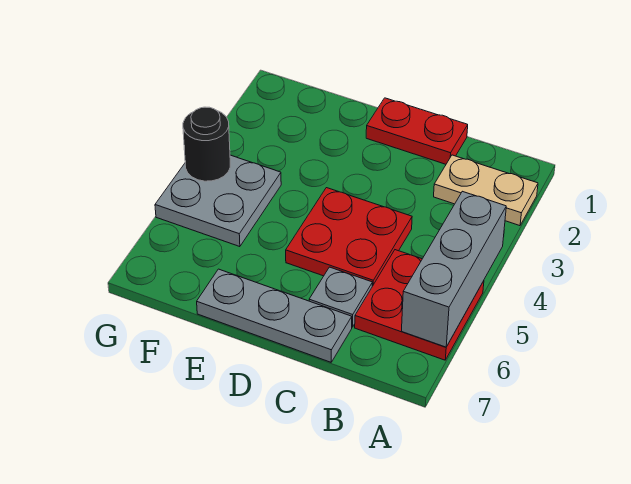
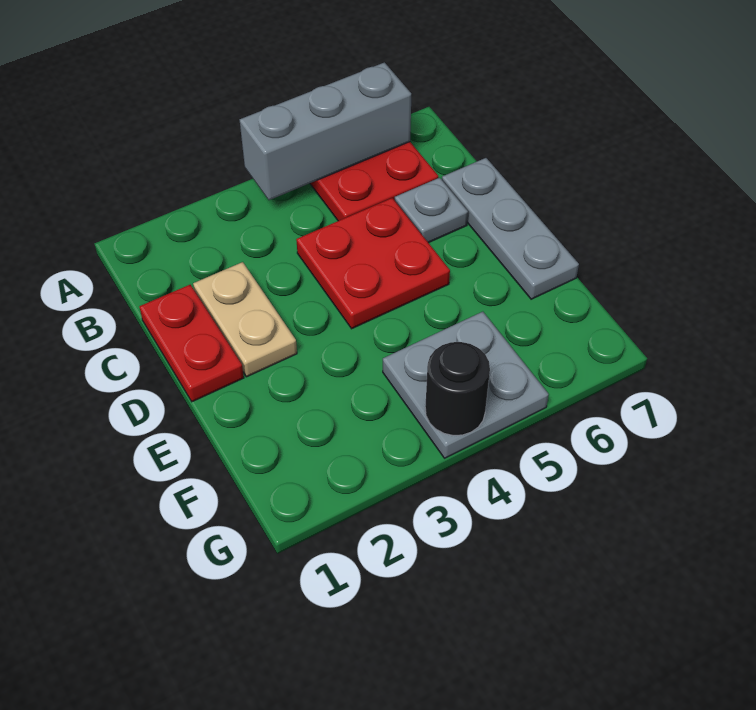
tan plate A2:B2 level 1 -> tan plate C2:D2 level 1

